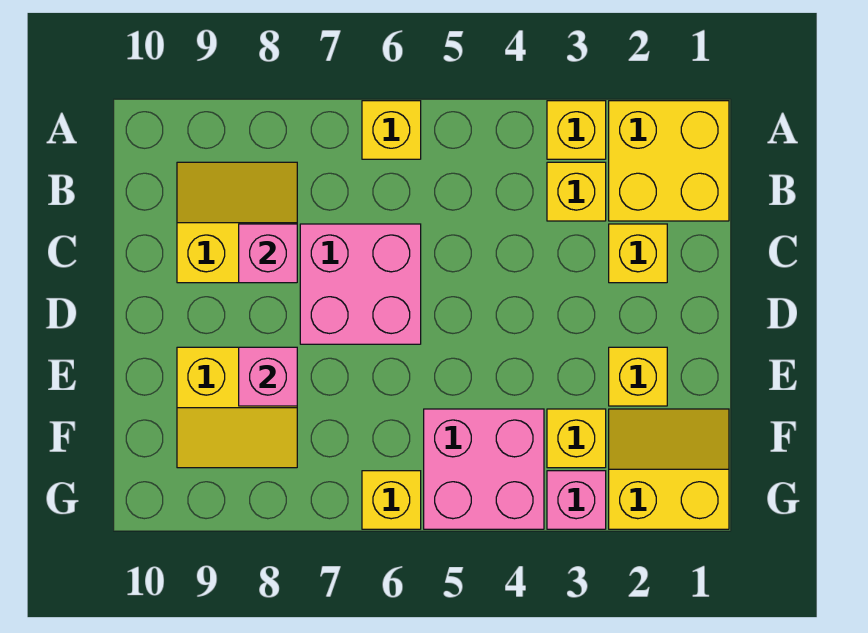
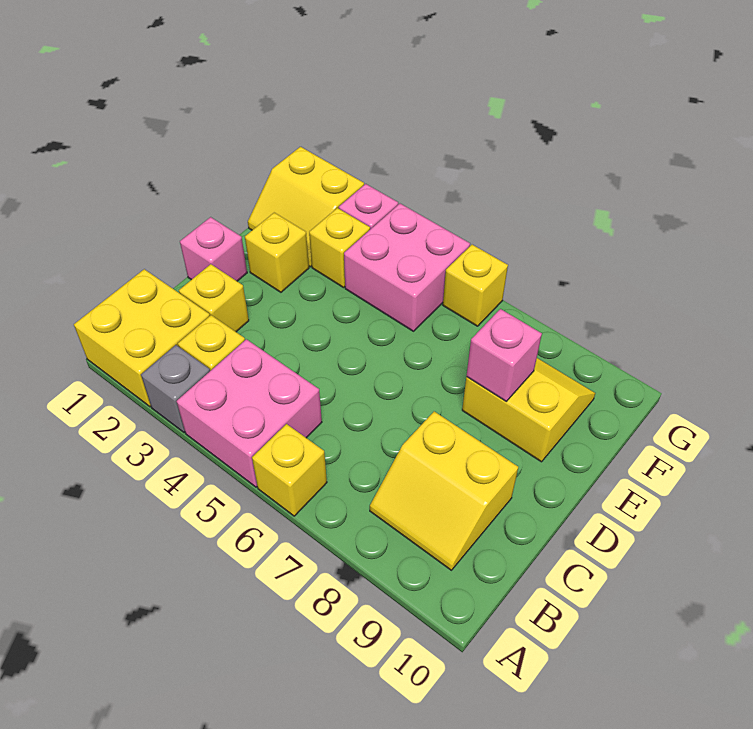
yellow brick A3 level 1 -> grey brick A3 level 1
pink brick C6:D7 level 1 -> pink brick A4:B5 level 1
pink brick C8 level 2 -> pink brick D1 level 1

